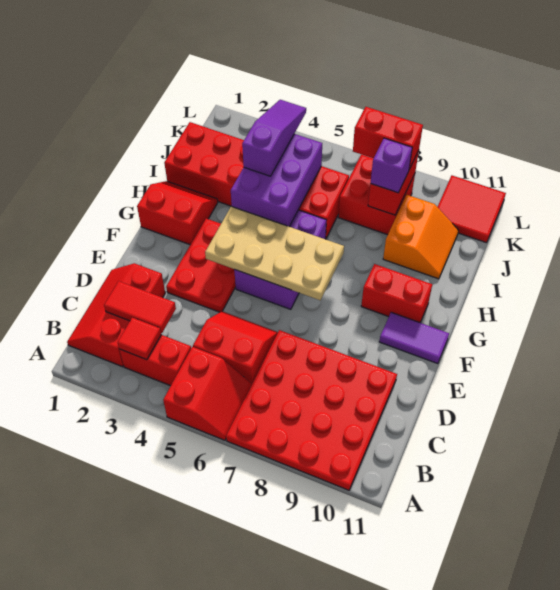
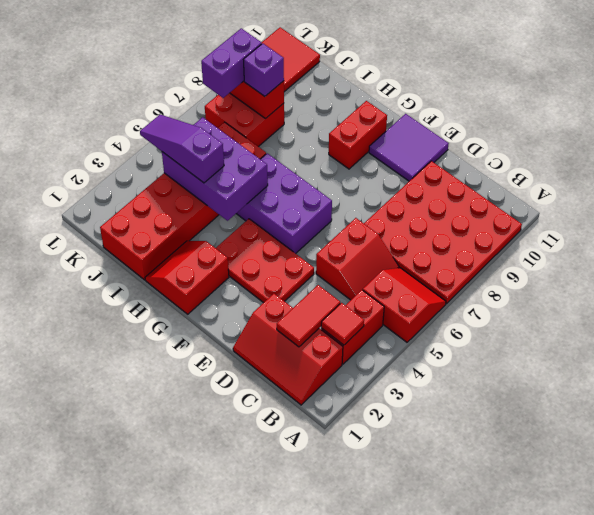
red slope C5:D6 level 1 top C -> red slope C5:D6 level 1 top D
tan plate F4:G7 level 2 -> none
purple tile F10:F11 level 1 -> purple tile E10:F11 level 1
orange slope I9:J10 level 1 top 9 -> none
red brick K7:K8 level 3 -> purple brick K7:K8 level 3

